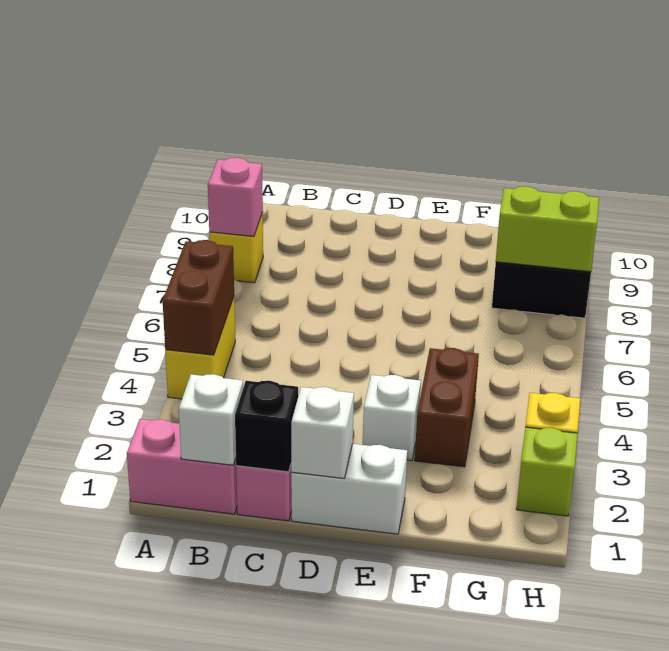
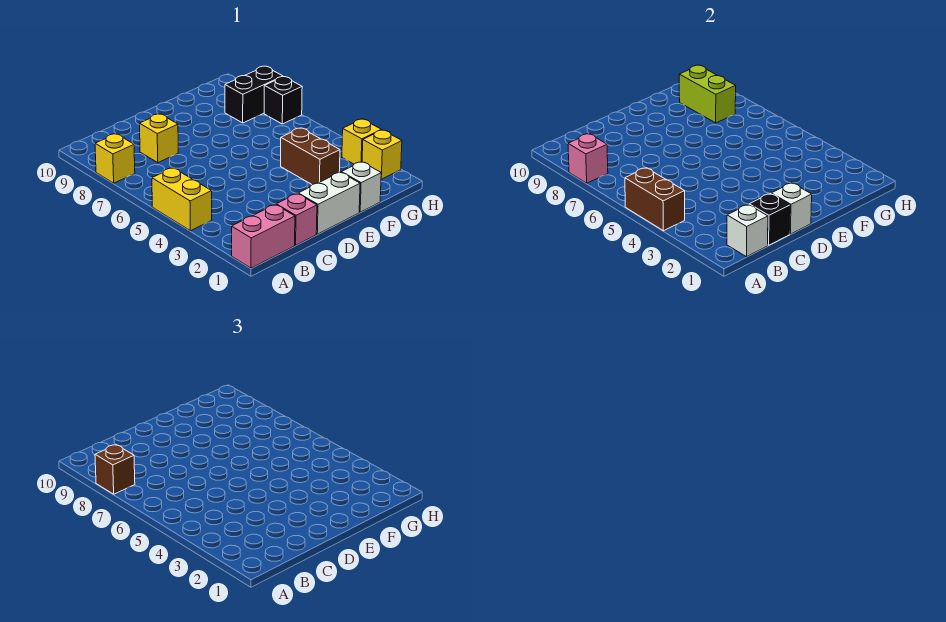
none -> brown brick A8 level 3
none -> yellow brick C8 level 1
white brick E3 level 1 -> white brick F1 level 1
lime brick G8:H8 level 2 -> lime brick G8:G9 level 2
lime brick H2 level 1 -> yellow brick H2 level 1
none -> black brick H7 level 1

